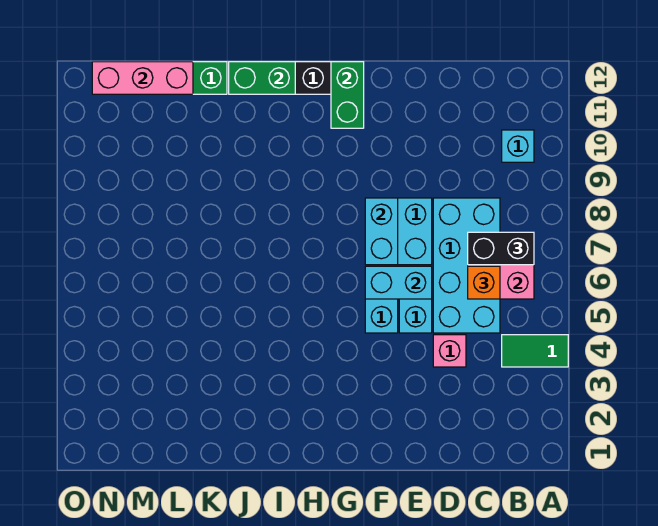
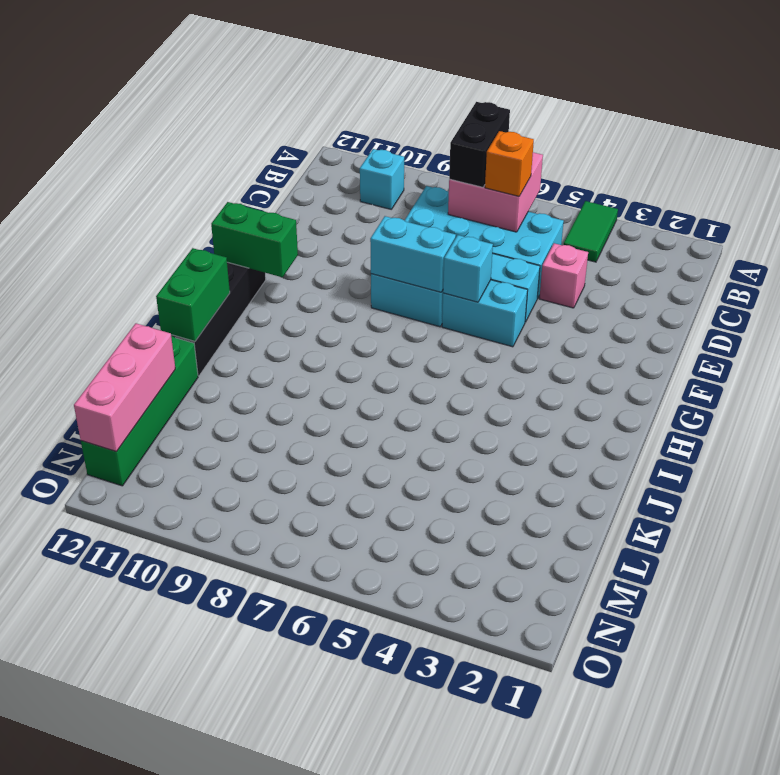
cyan brick E6:F6 level 2 -> cyan brick F6 level 2

